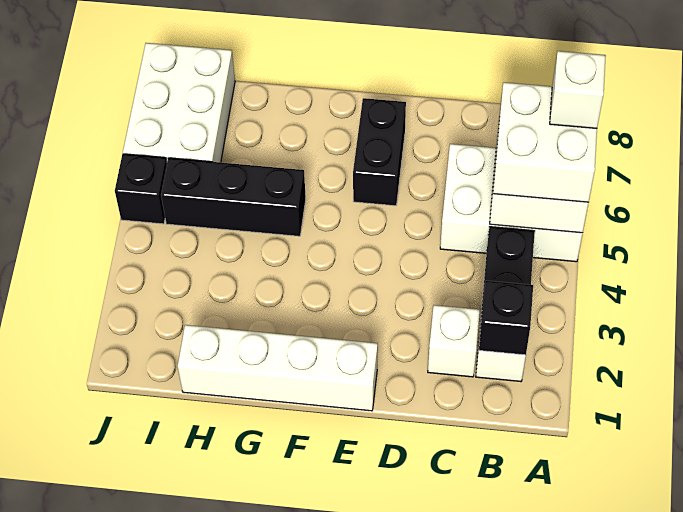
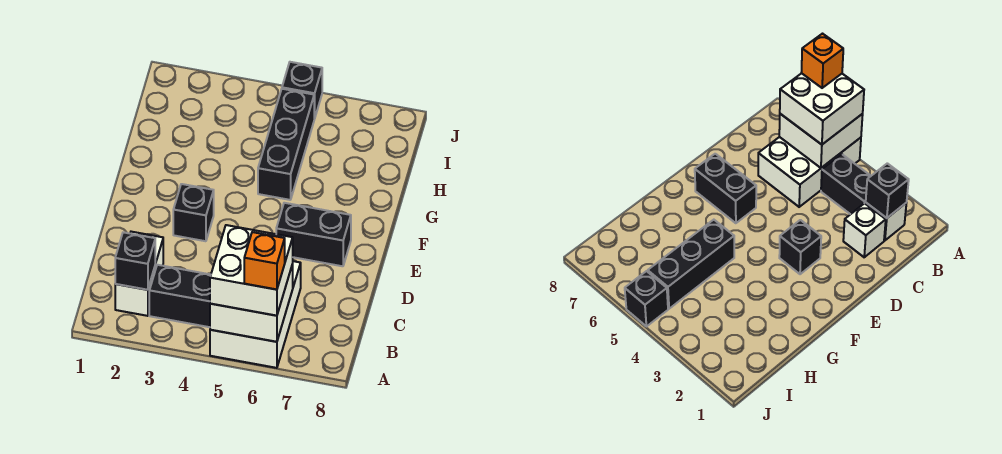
white brick A6 level 4 -> orange brick A6 level 4
white brick E1:H1 level 1 -> none
none -> black brick E3 level 1
white brick I6:J8 level 1 -> none

